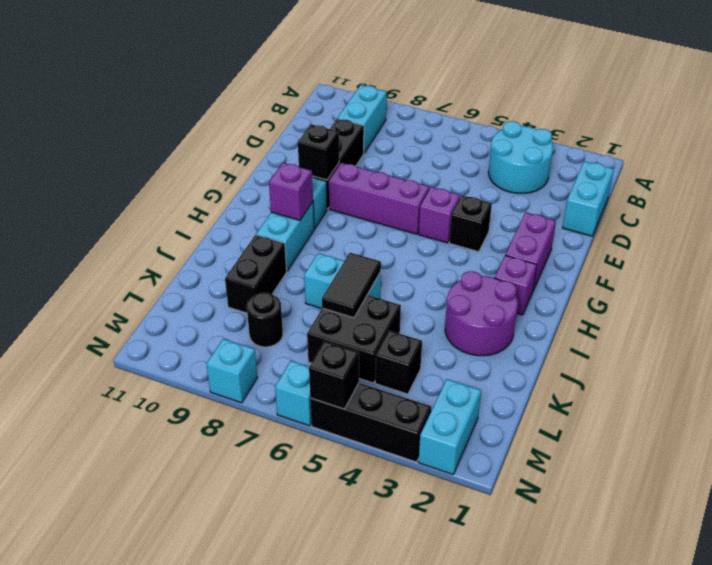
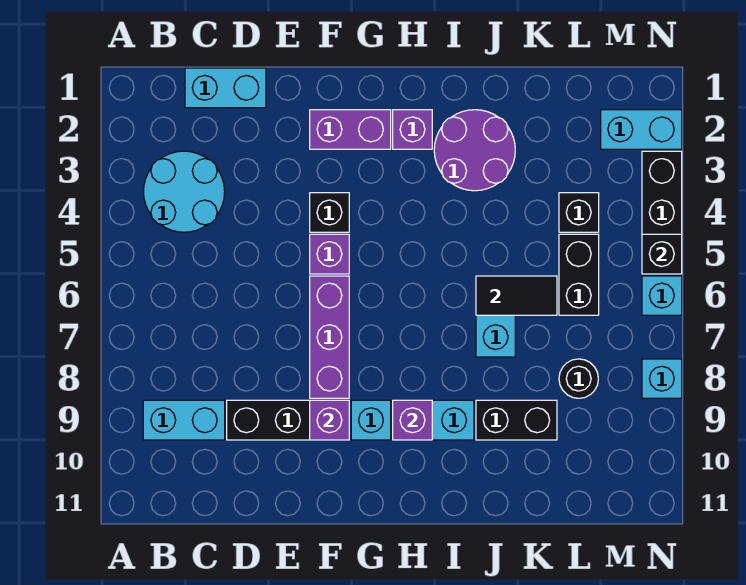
black brick F9 level 2 -> purple brick F9 level 2
black brick K5:L6 level 1 -> black brick L5:L6 level 1

